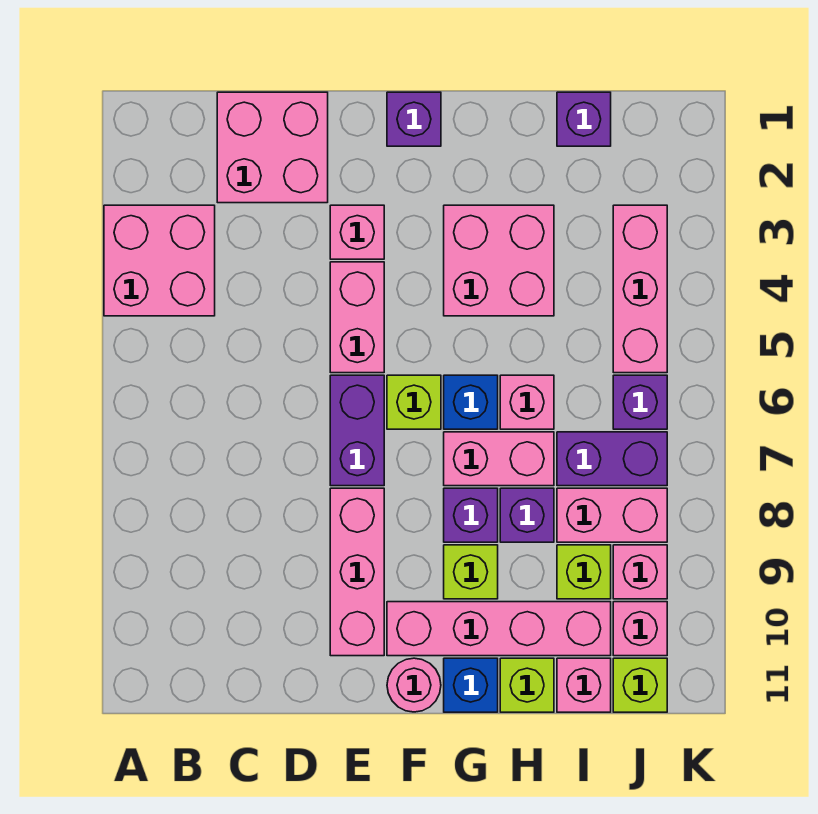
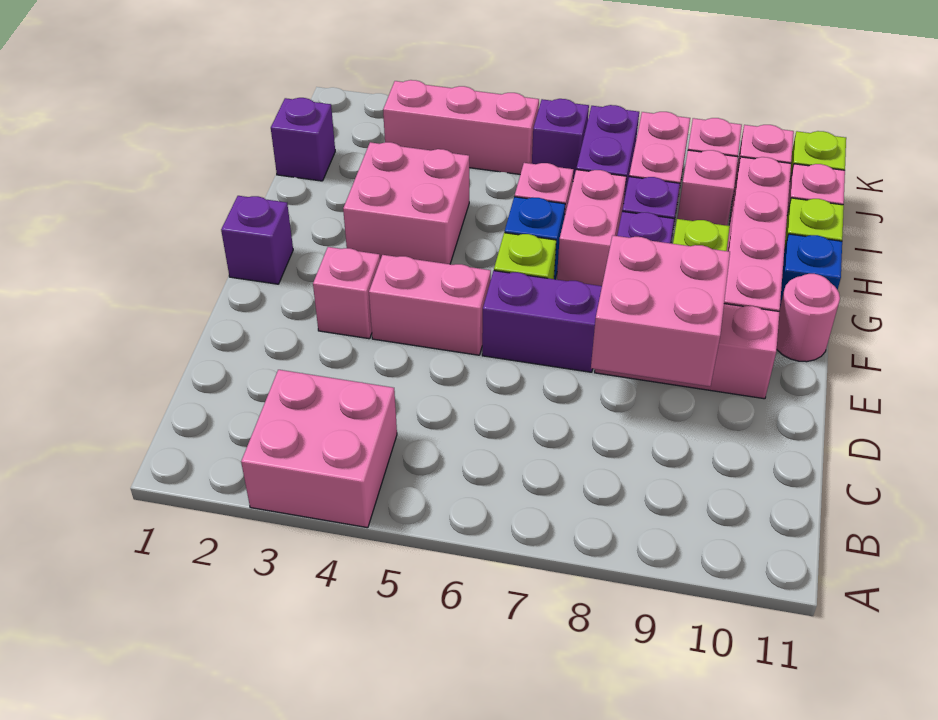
pink brick C1:D2 level 1 -> pink brick D8:E9 level 2
lime brick I9 level 1 -> pink brick I9 level 1

